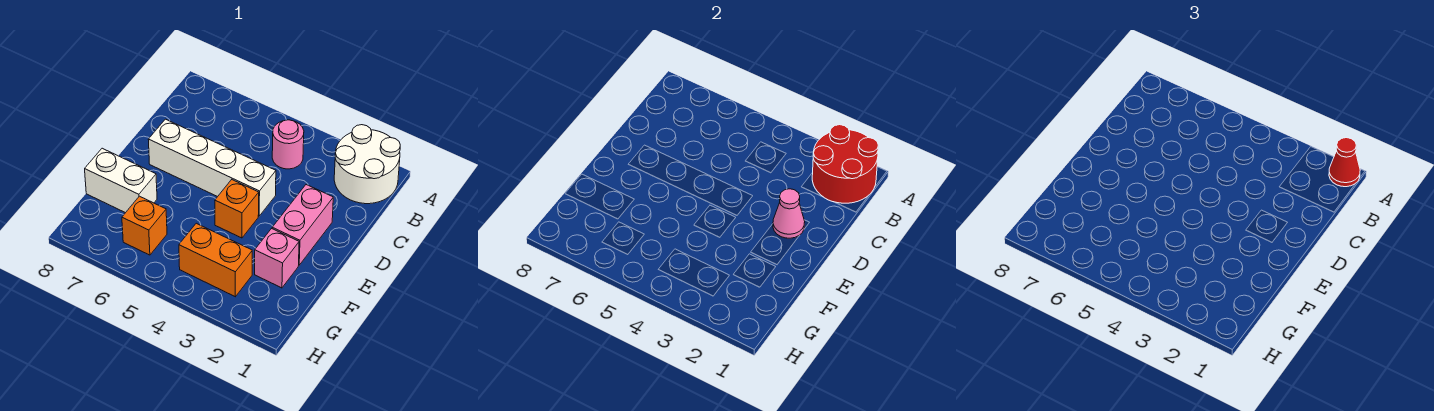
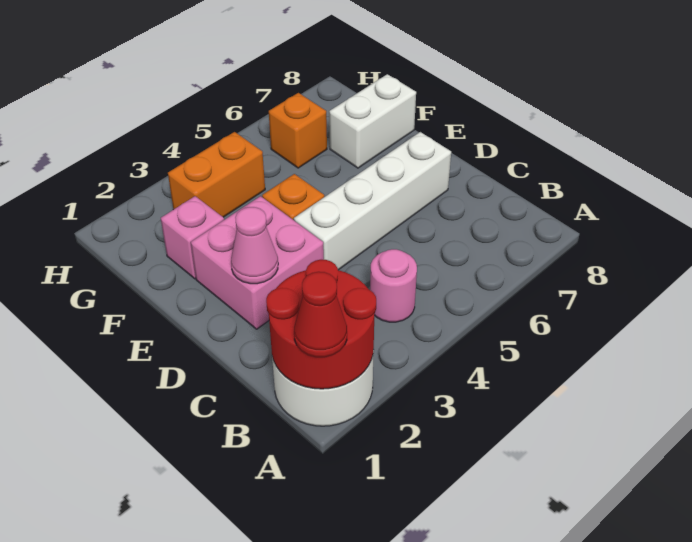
pink brick D2:E2 level 1 -> pink brick D2:E3 level 1

